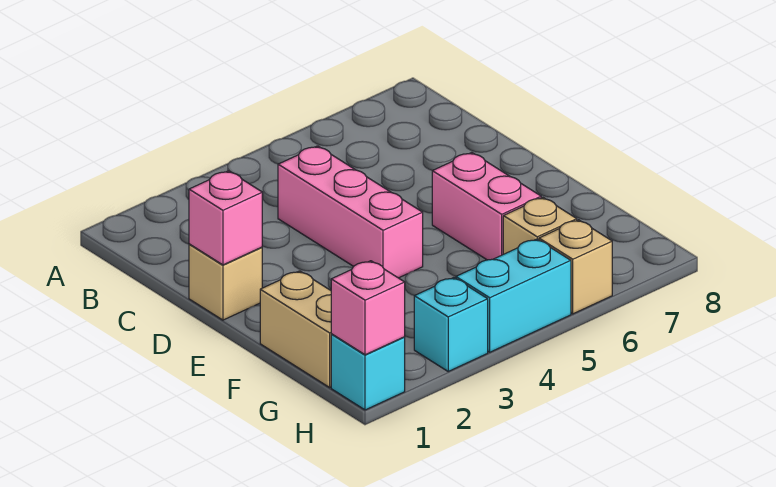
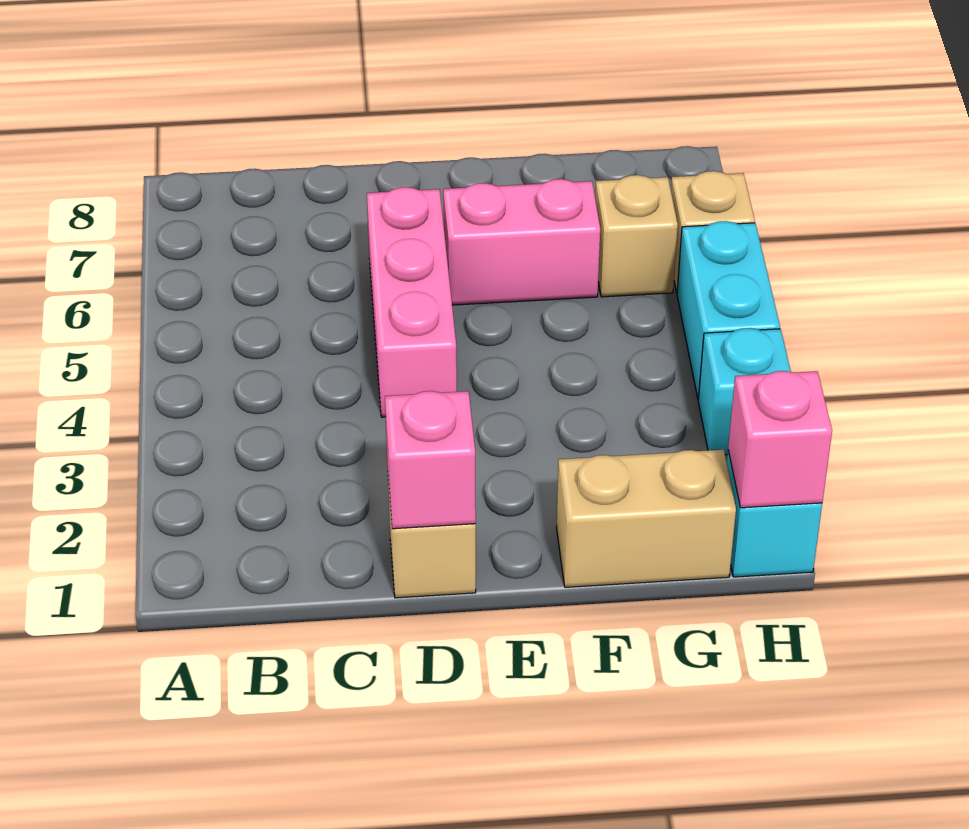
pink brick C4:E4 level 1 -> pink brick D4:D6 level 1

